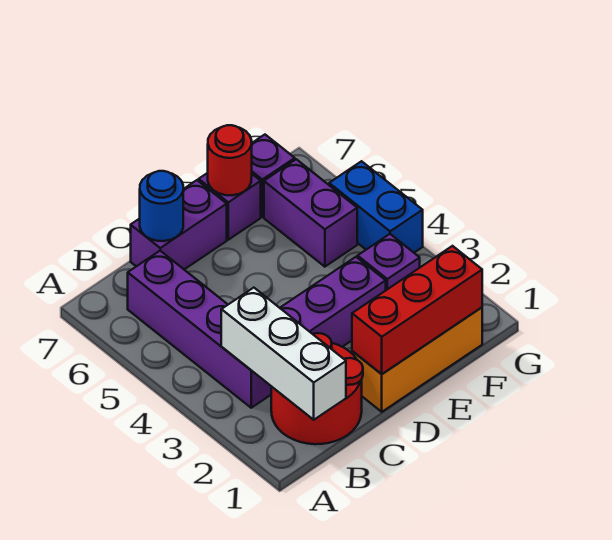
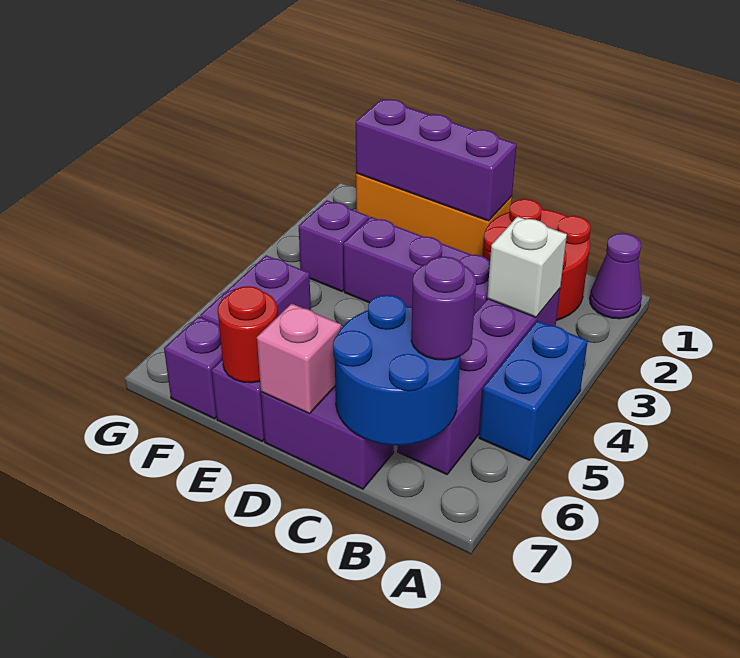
none -> purple cone A1 level 1
white brick B1:B3 level 2 -> white brick B3 level 2
none -> purple round brick B6 level 3
blue round brick C7 level 2 -> blue round brick B6:C7 level 2
red brick D1:F1 level 2 -> purple brick D1:F1 level 2
none -> pink brick D7 level 2
blue brick G4:G5 level 1 -> blue brick A4:A5 level 1

